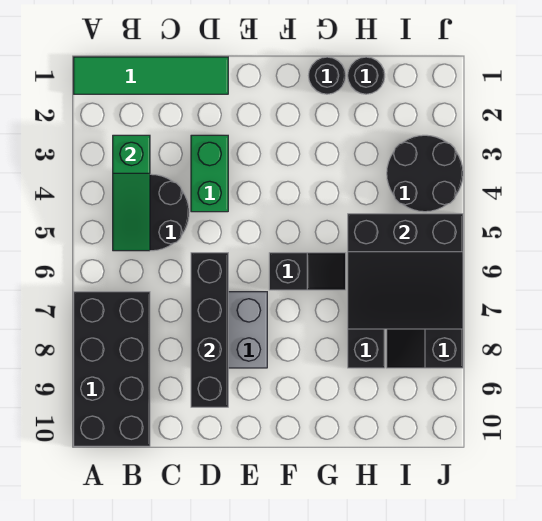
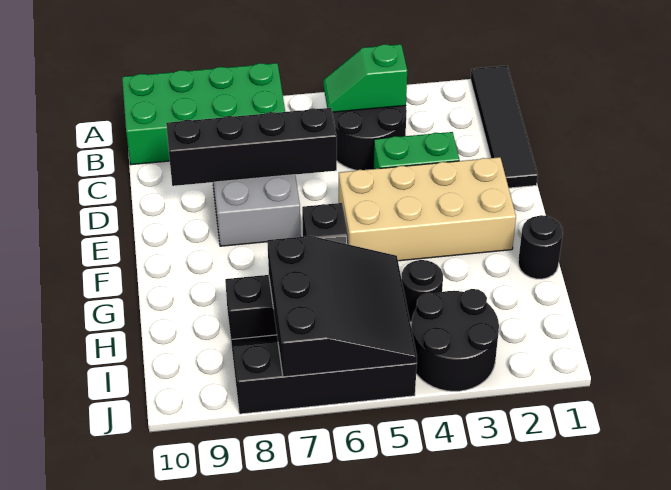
green tile A1:D1 level 1 -> black tile A1:D1 level 1
black brick A7:B10 level 1 -> green brick A7:B10 level 1
green slope B3:B5 level 2 top 3 -> green slope B4:B5 level 2 top 4
none -> tan brick E2:F5 level 1
black round brick H1 level 1 -> black round brick H4 level 1
black slope H5:J7 level 2 top 5 -> black slope H5:J7 level 2 top 7

